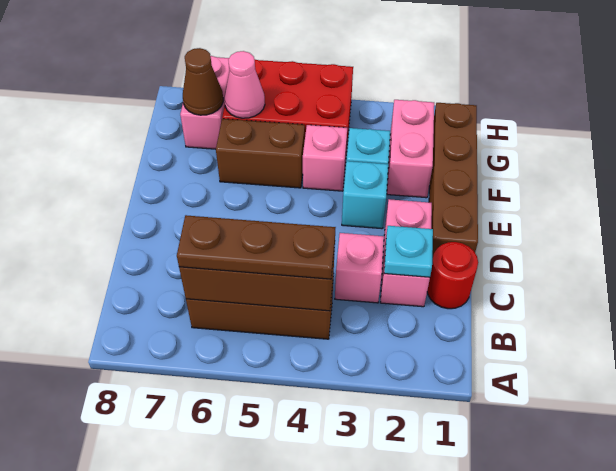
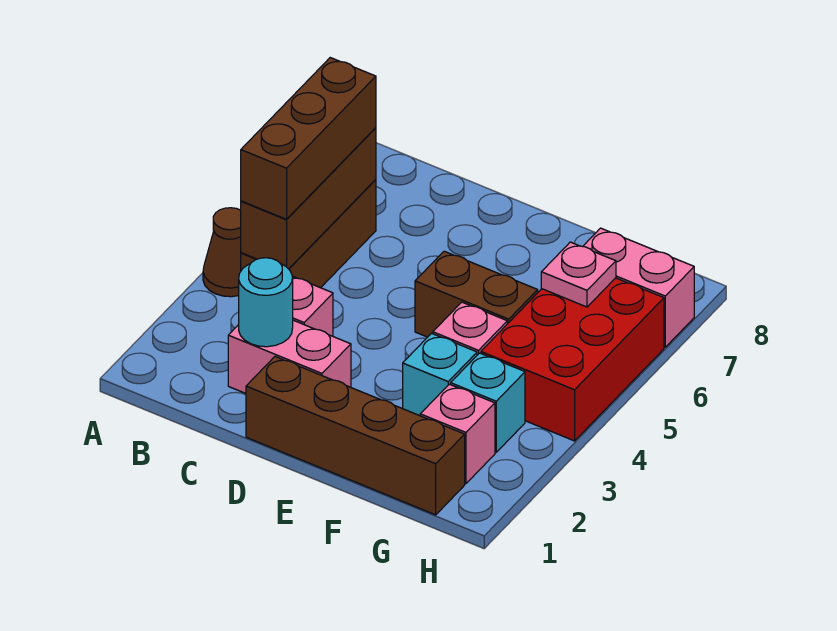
brown plate B4:B6 level 3 -> brown brick B4:B6 level 3
red round brick C1 level 1 -> none
cyan plate C2 level 2 -> cyan round brick C2 level 2
cyan brick E3 level 1 -> cyan brick G3 level 1
pink brick F2:G2 level 1 -> pink brick G2 level 1
brown brick F5:F6 level 1 -> brown brick E5:F5 level 1
pink cone G6 level 2 -> pink plate G6 level 2
brown cone G7 level 2 -> brown cone A4 level 1

